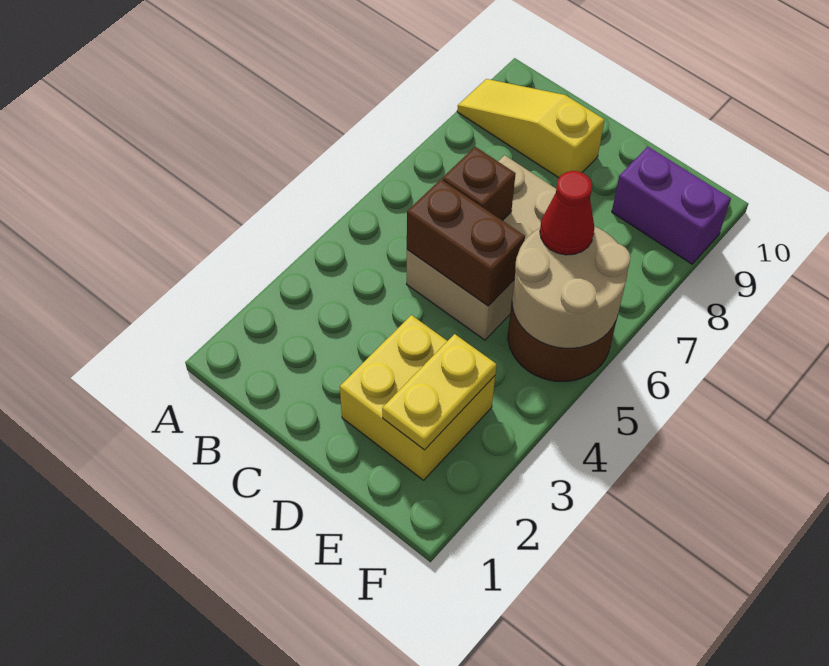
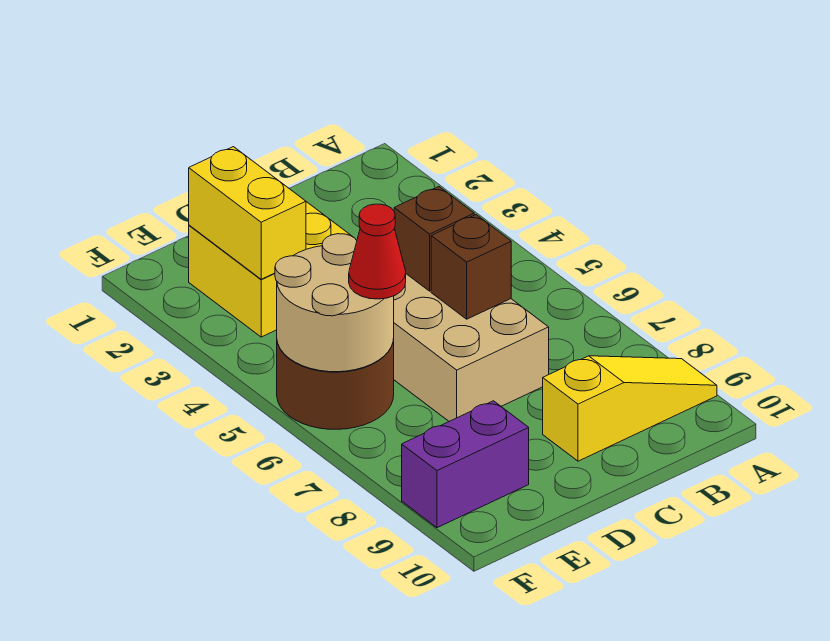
brown brick C5:D5 level 2 -> brown brick C5 level 2
yellow plate E2:E3 level 2 -> yellow brick E2:E3 level 2

